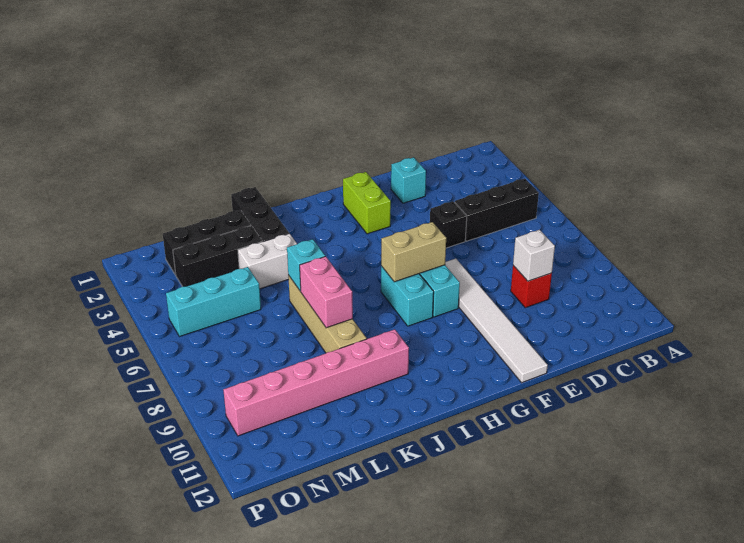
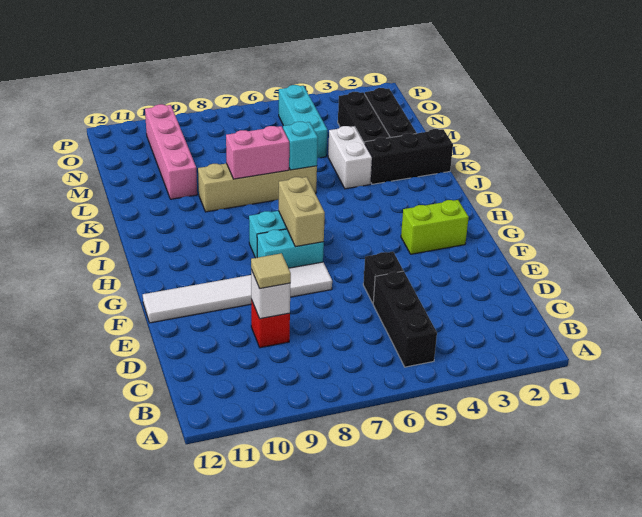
none -> tan tile D9 level 3
cyan brick E2 level 1 -> none
pink brick J10:O10 level 1 -> pink brick L10:O10 level 1

